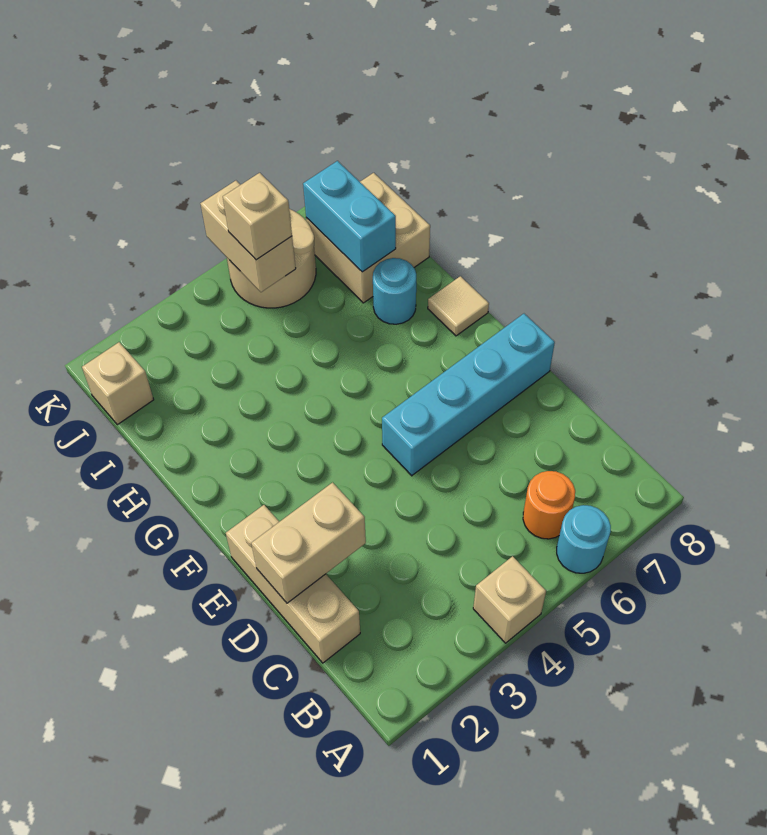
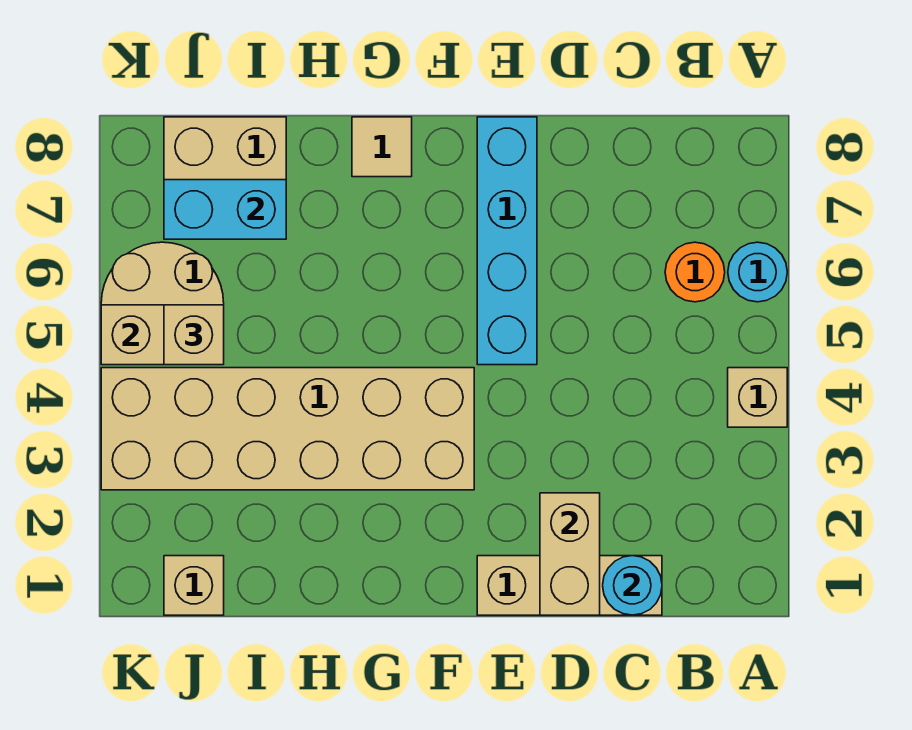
none -> tan brick F3:K4 level 1
cyan round brick H7 level 1 -> cyan round brick C1 level 2

